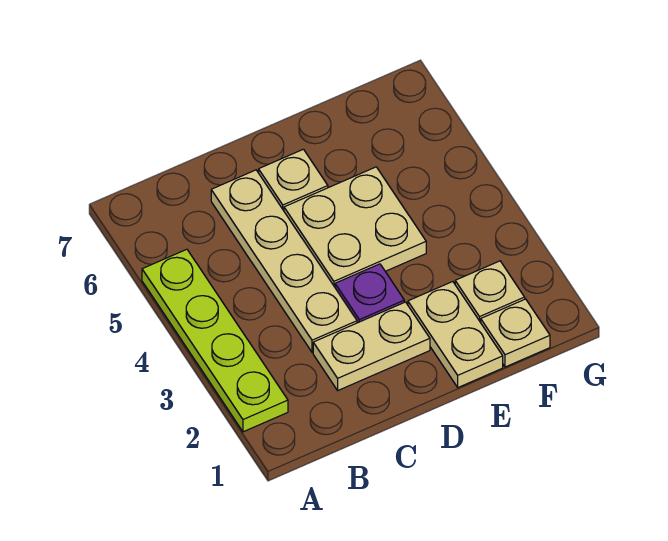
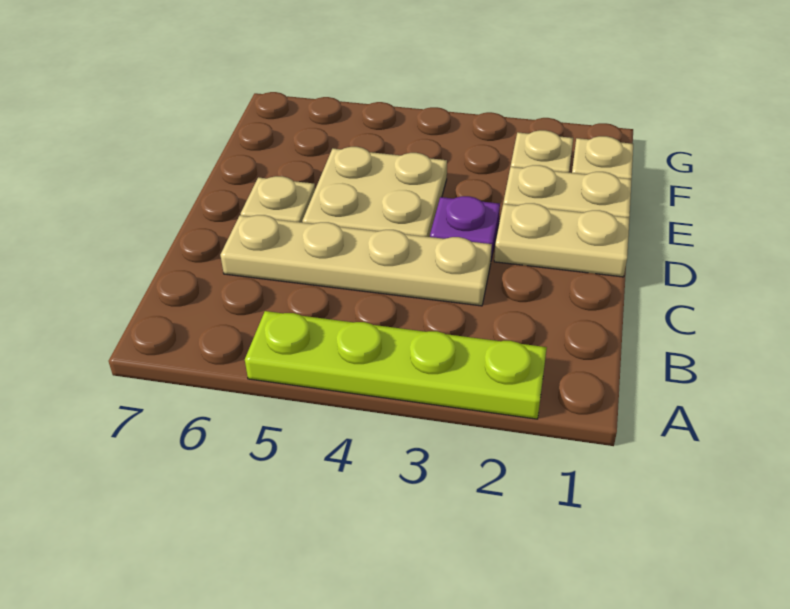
tan plate C2:D2 level 1 -> tan plate D1:D2 level 1

